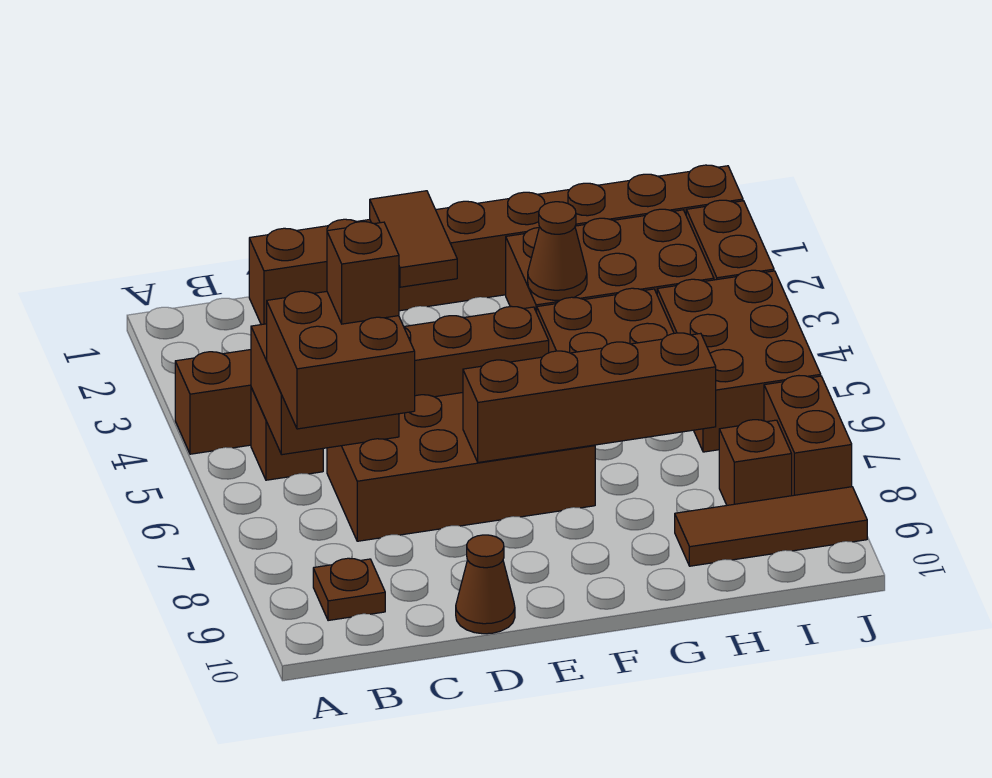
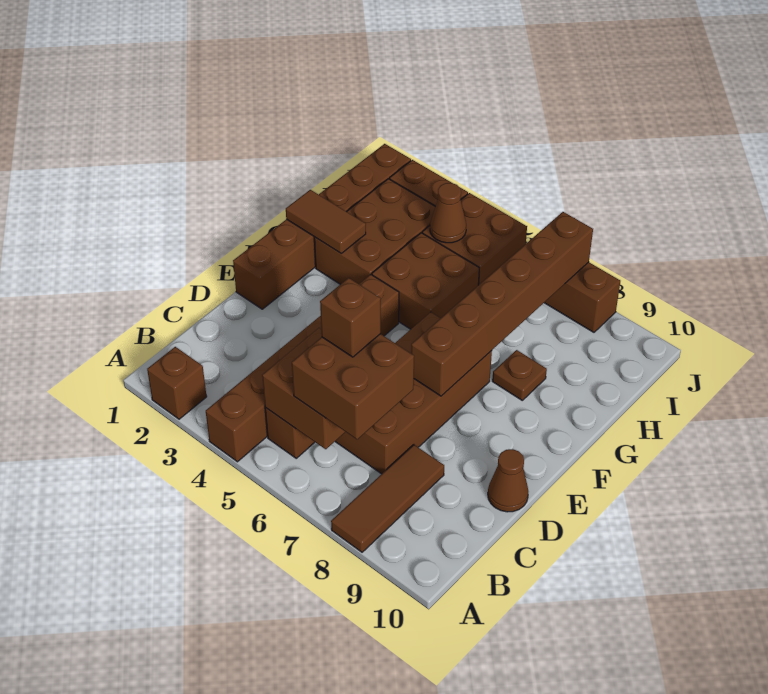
brown plate B9 level 1 -> brown plate G8 level 1
brown brick C1:J1 level 1 -> brown brick E1:J1 level 1
brown tile E1:E2 level 2 -> brown tile G1:G2 level 2
brown brick E7:H7 level 2 -> brown brick E7:J7 level 2
brown cone G3 level 2 -> brown cone I4 level 2
brown tile H9:J9 level 1 -> brown tile A8:C8 level 1
brown brick I4:J6 level 1 -> brown brick I4:J5 level 1
brown brick I8 level 1 -> brown brick A2 level 1

